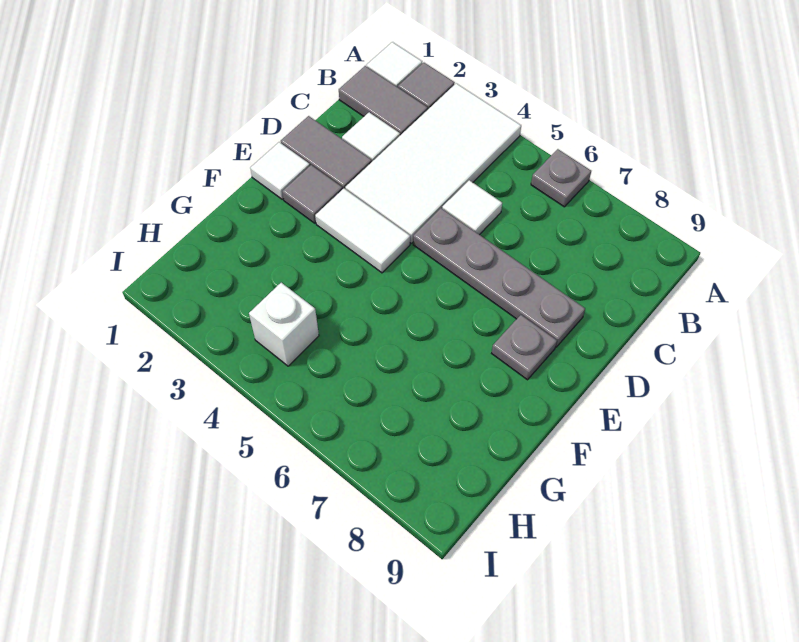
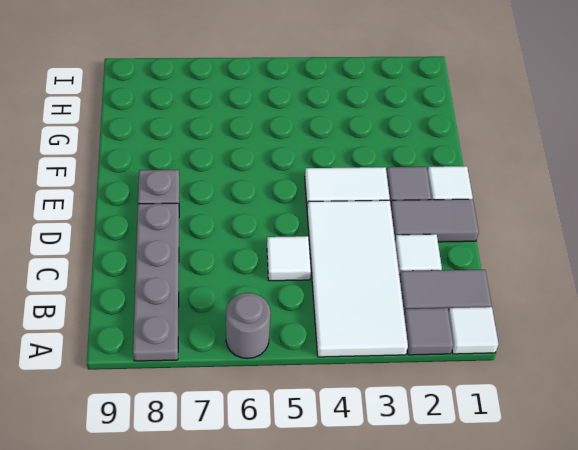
grey plate A6 level 1 -> grey round brick A6 level 1
grey plate D5:D8 level 1 -> grey plate A8:D8 level 1
white brick H4 level 1 -> none

